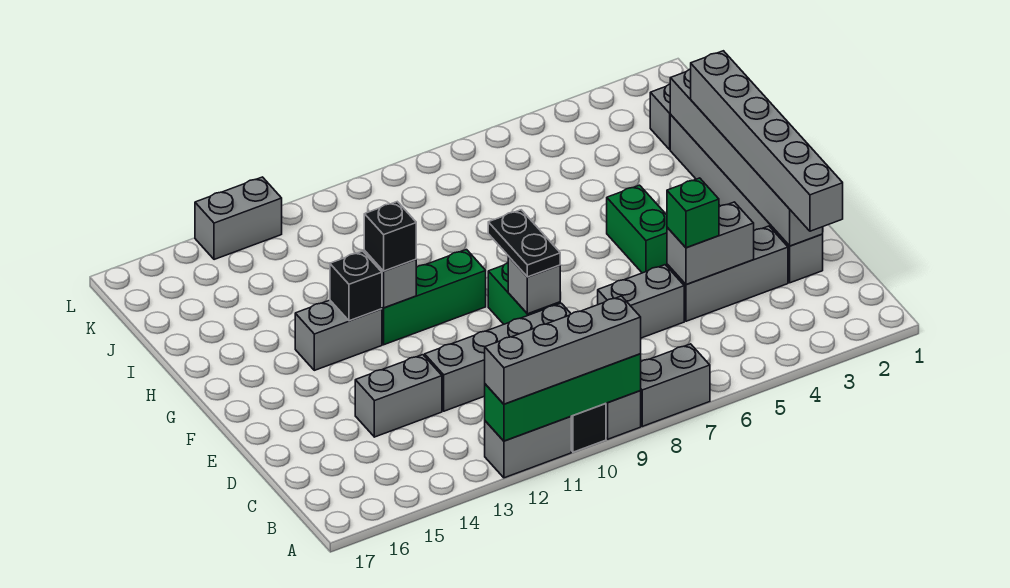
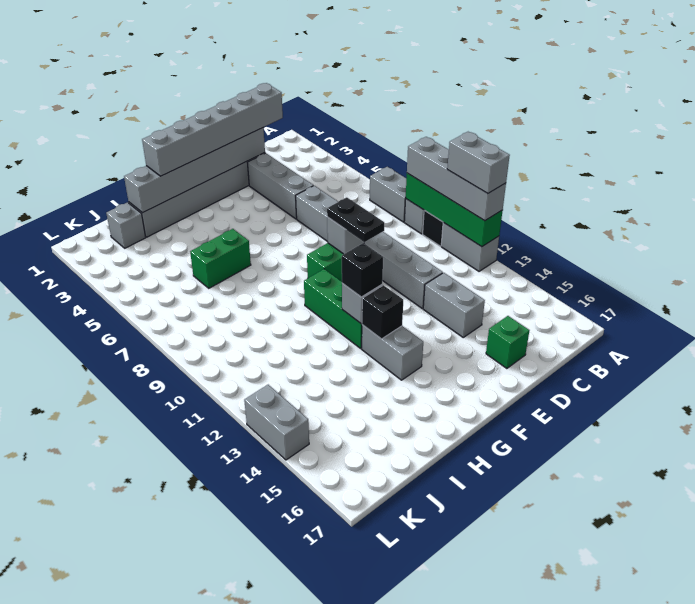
grey brick D4:D5 level 2 -> grey brick A11:A12 level 4
green brick D5 level 3 -> green brick D16 level 1
black plate E9:F9 level 3 -> black plate E9:E10 level 3
green brick F5:G5 level 1 -> green brick H6:I6 level 1

